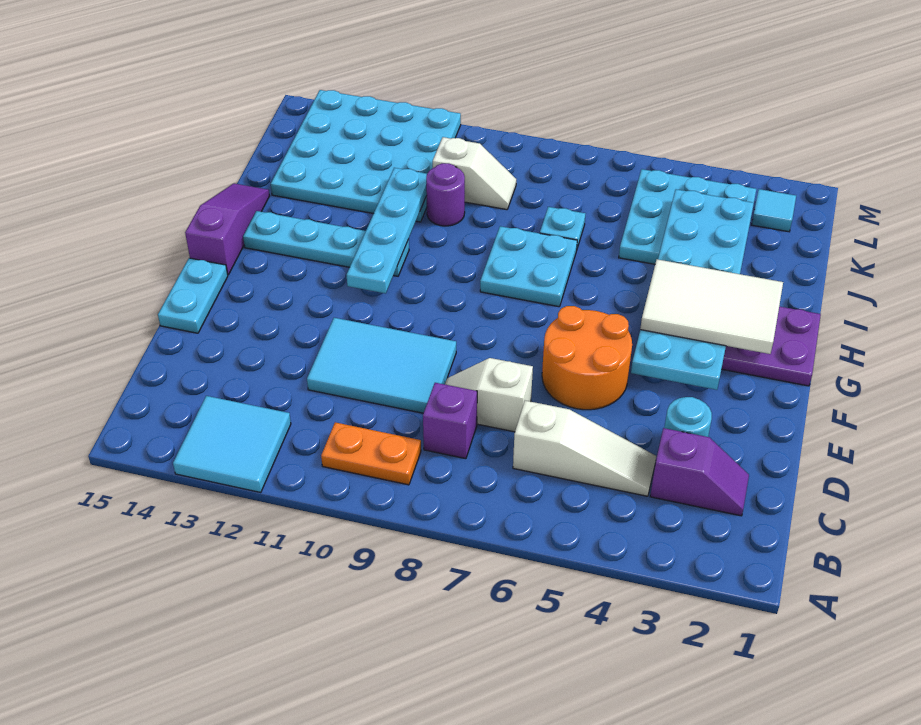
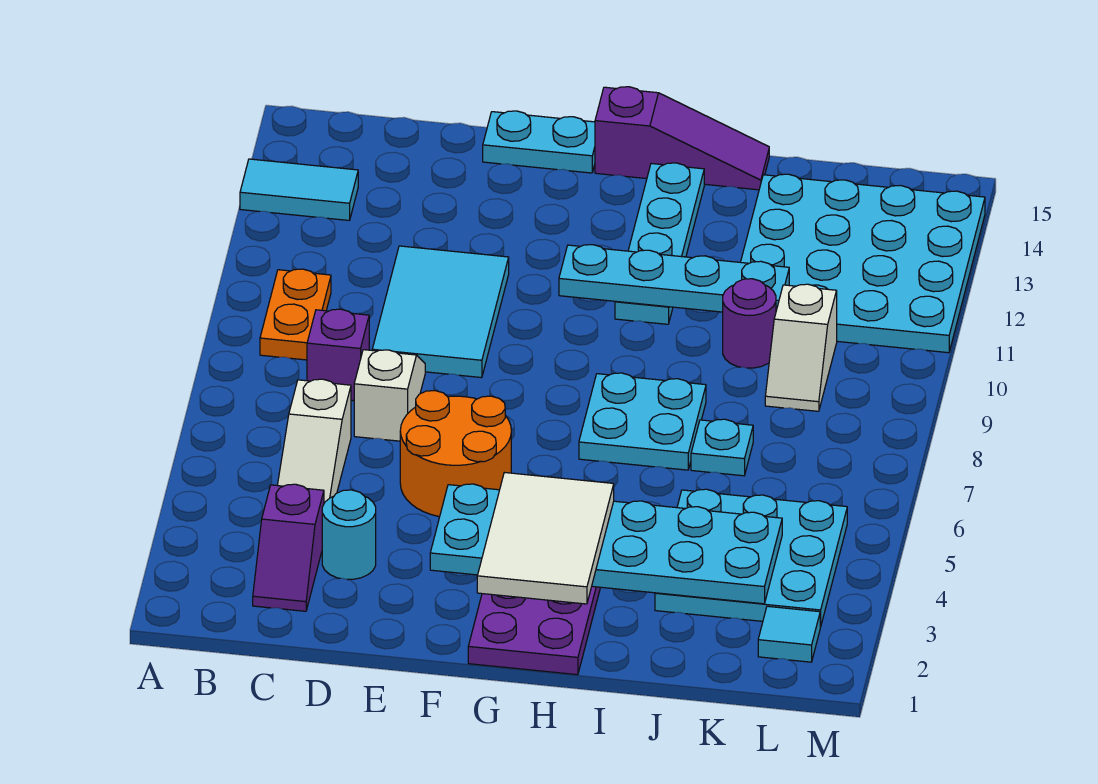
cyan tile A12:B13 level 1 -> cyan tile A13:B13 level 1

